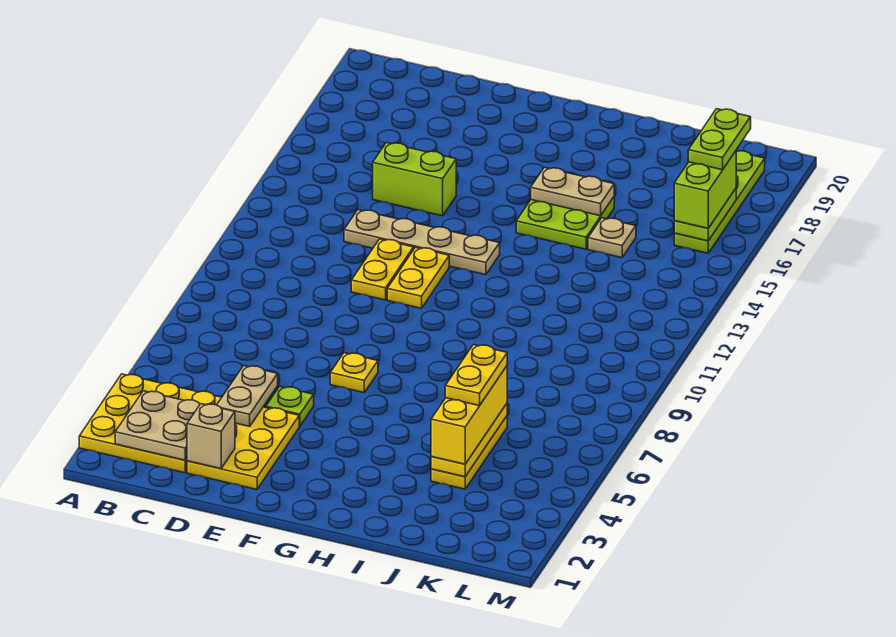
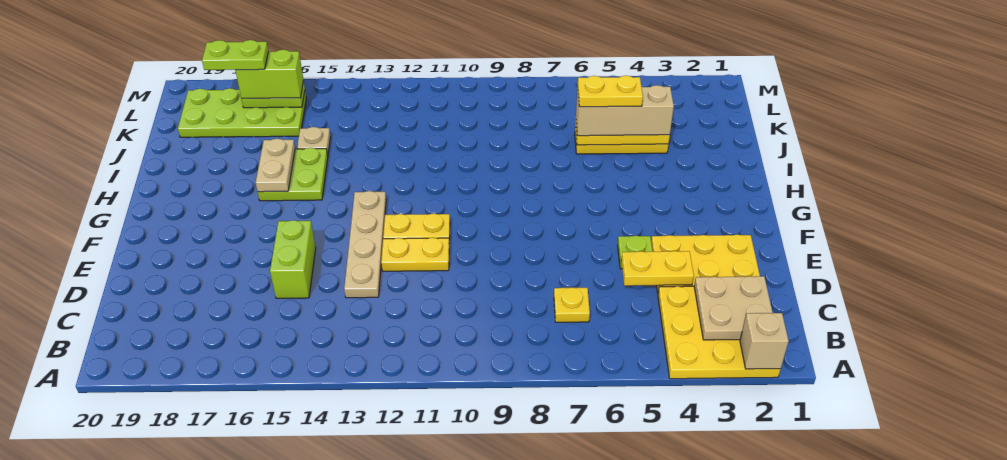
tan brick D2 level 2 -> tan brick A2 level 2
tan plate D4:D5 level 2 -> yellow plate D4:D5 level 2
yellow plate F7 level 1 -> yellow plate C7 level 1
yellow brick J4:J6 level 3 -> tan brick J4:J6 level 3
lime plate L16:L19 level 1 -> lime plate K16:L19 level 1

